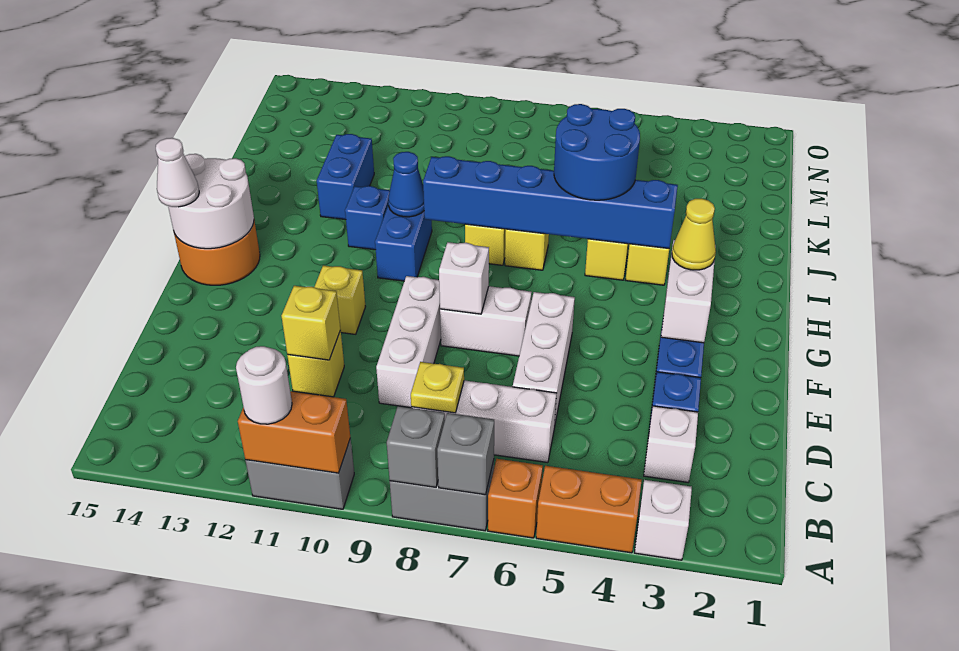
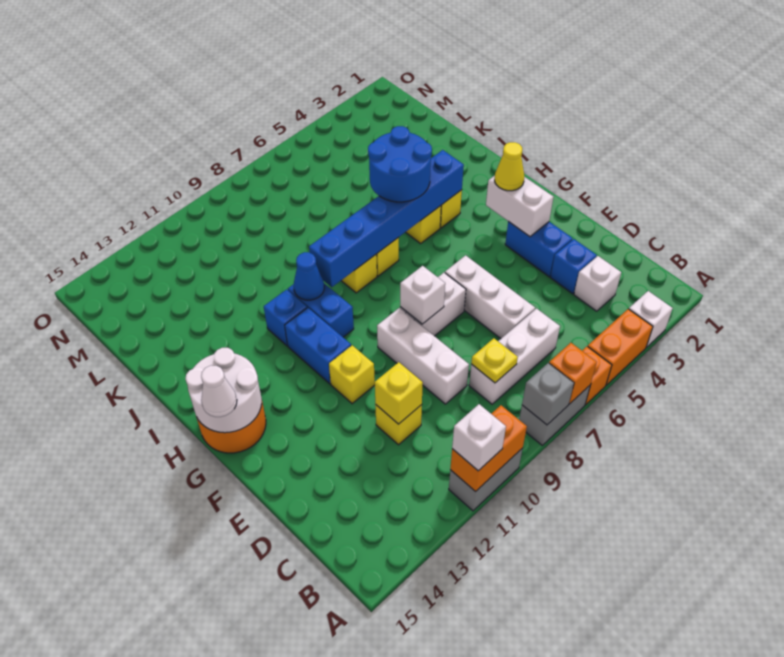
grey brick A7 level 2 -> orange brick A7 level 2
white round brick A11 level 3 -> white brick A11 level 3
blue brick J12:K12 level 1 -> blue brick G11:H11 level 1

